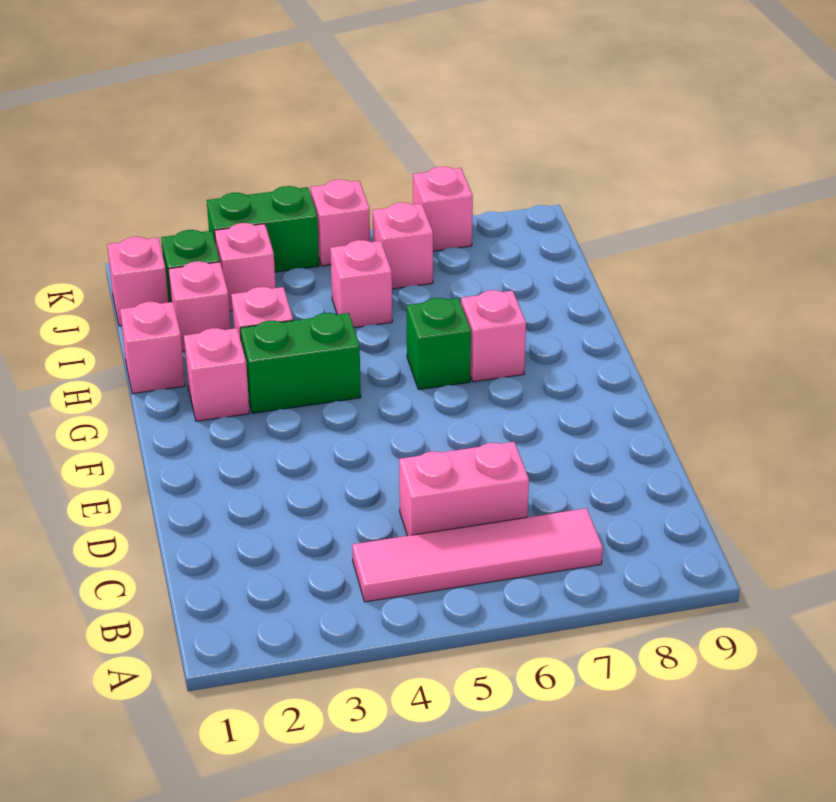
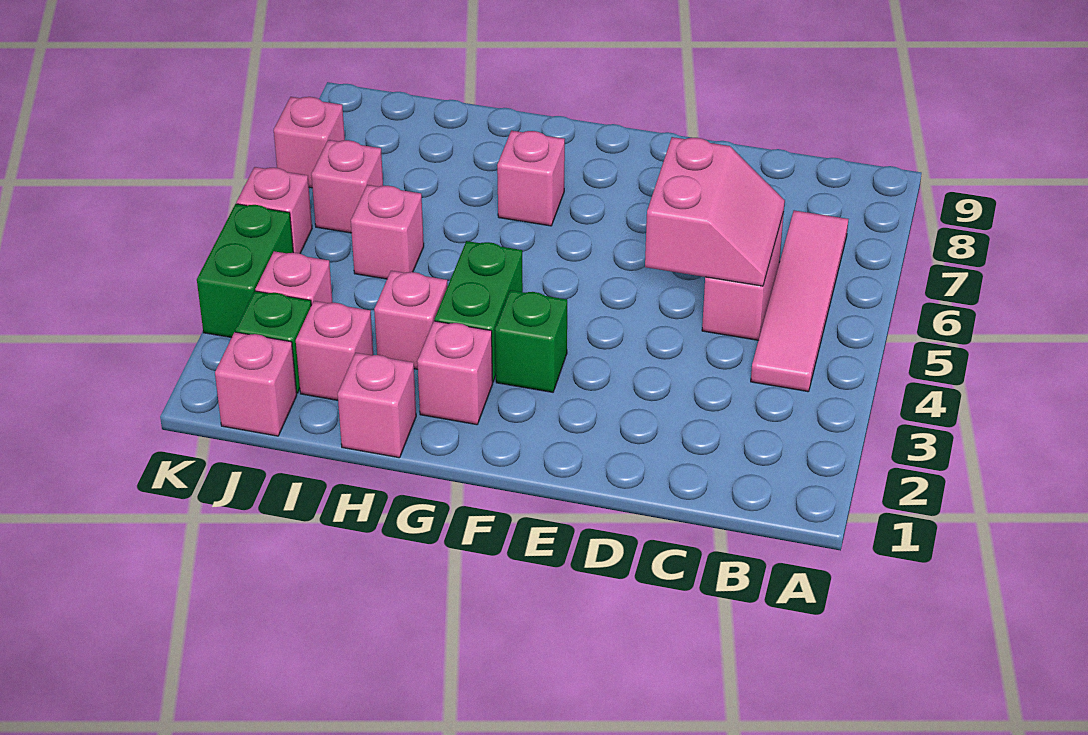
none -> pink slope C5:D6 level 2 top D
green brick G6 level 1 -> green brick F3 level 1

